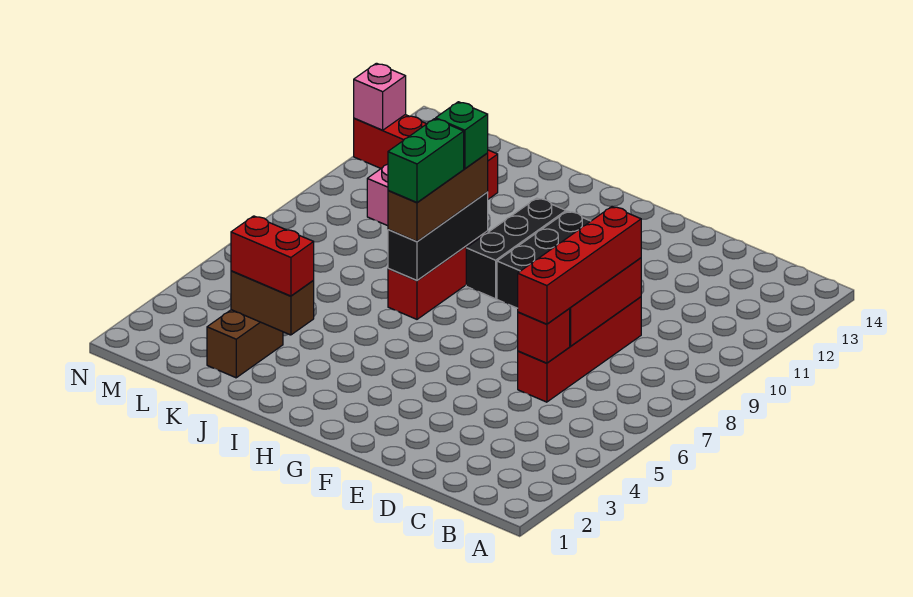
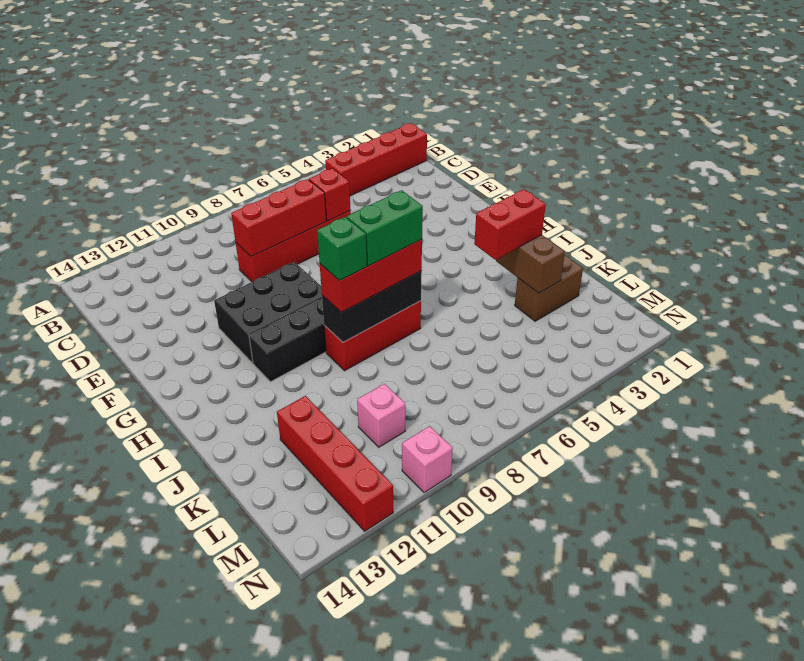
red brick D6:D9 level 3 -> red brick B1:B4 level 1
brown brick I7:I9 level 3 -> red brick I7:I9 level 3
red brick J3:K3 level 3 -> red brick J3:J4 level 3
pink brick N12 level 2 -> pink brick N10 level 1

